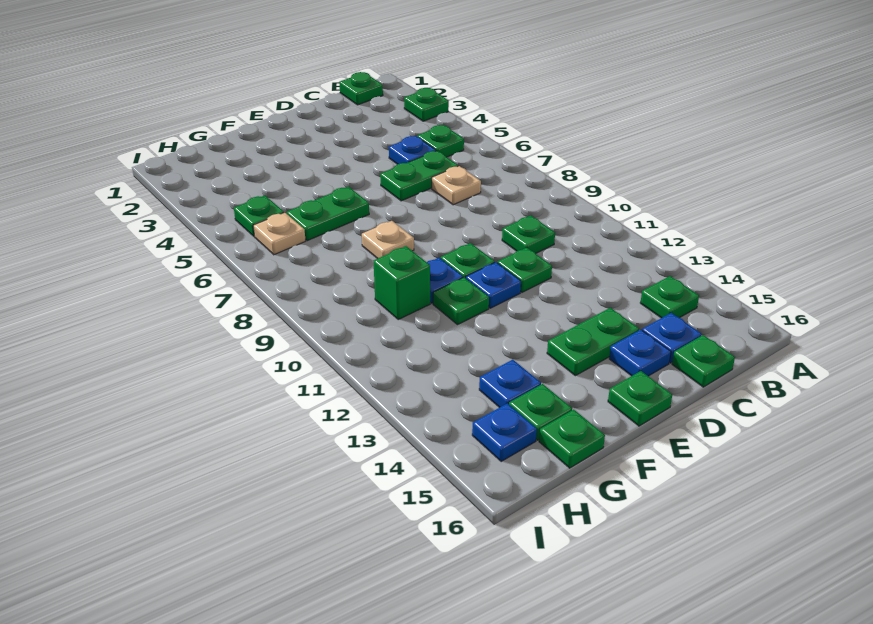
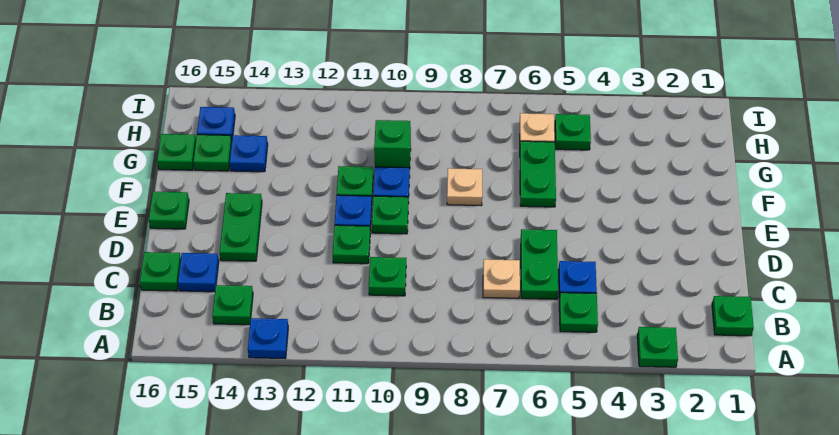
blue plate D15 level 1 -> blue plate A13 level 1

